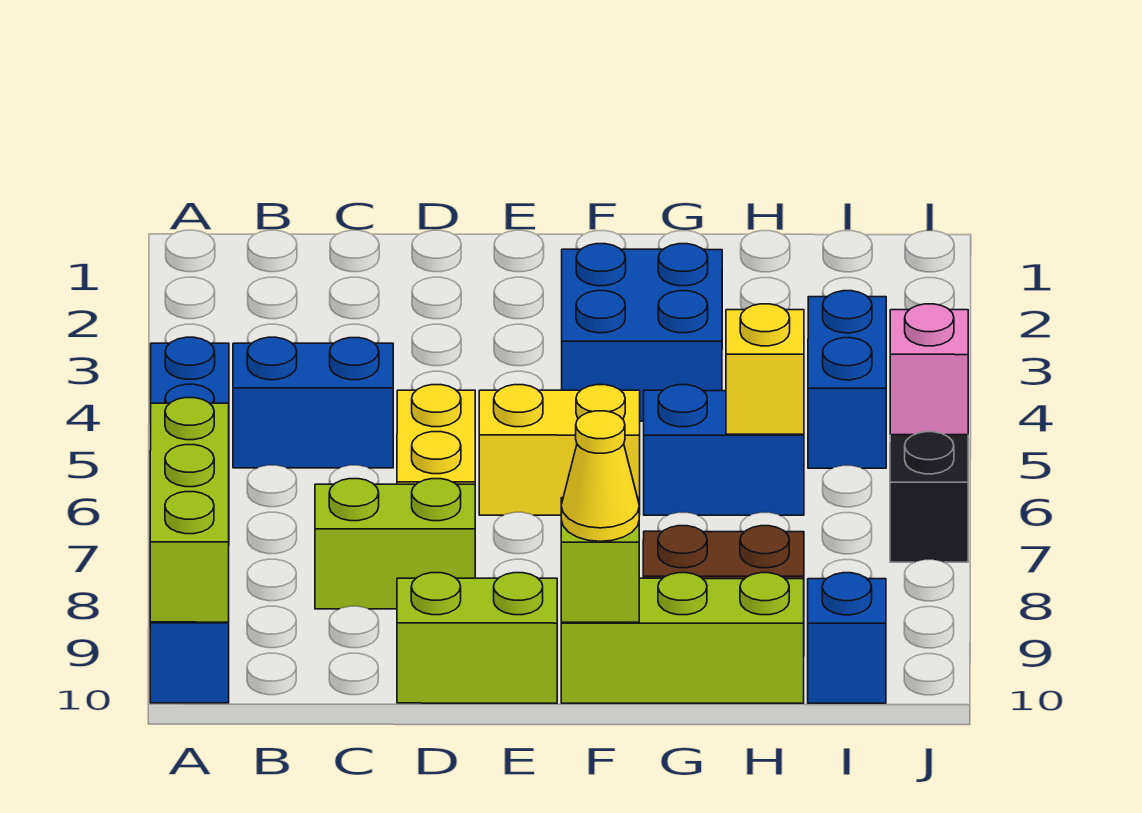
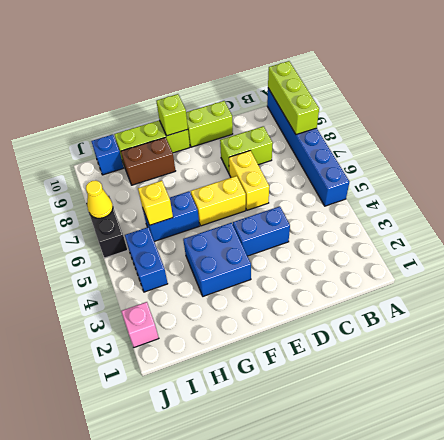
blue brick B5:C5 level 1 -> blue brick D4:E4 level 1
yellow cone F10 level 3 -> yellow cone J7 level 2
pink brick J6 level 2 -> pink brick J2 level 1

